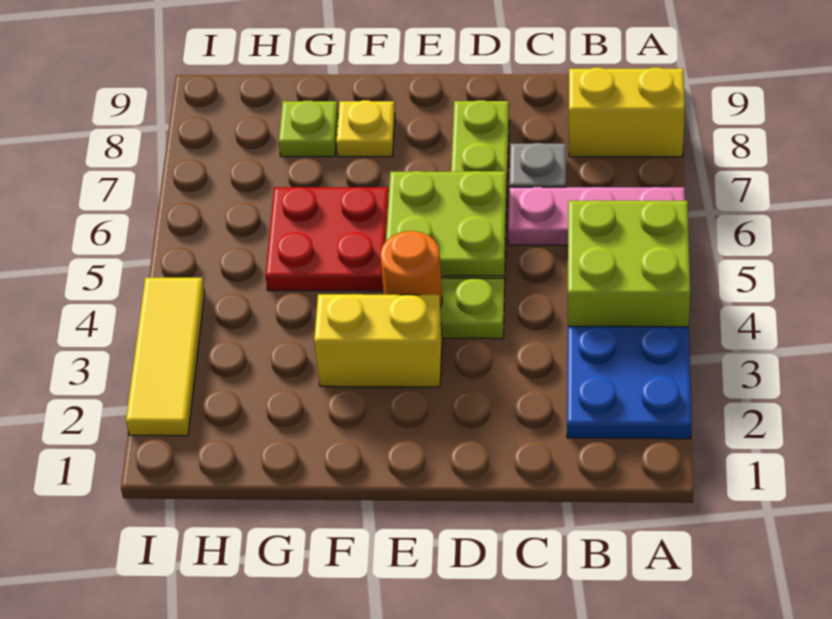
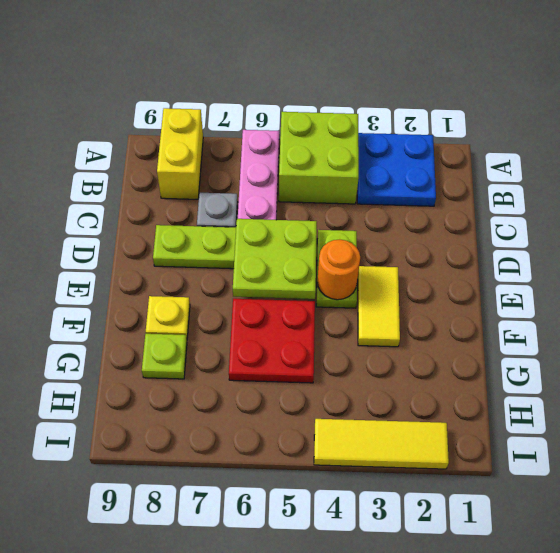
yellow brick E3:F3 level 1 -> yellow tile E3:F3 level 1

